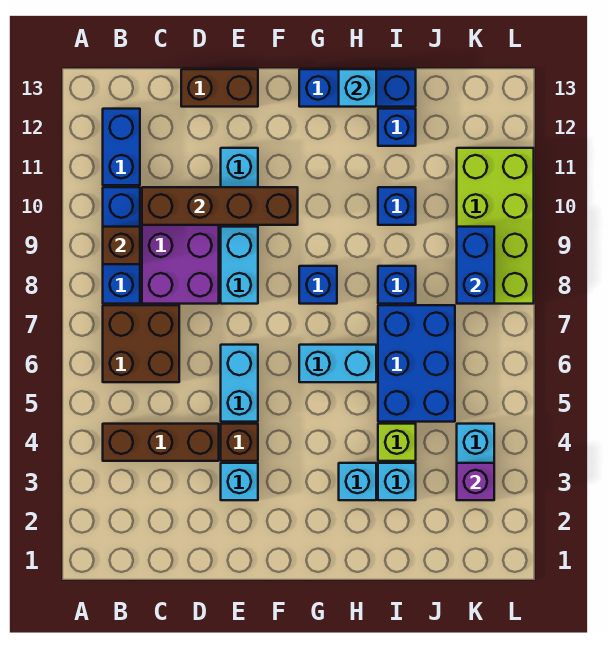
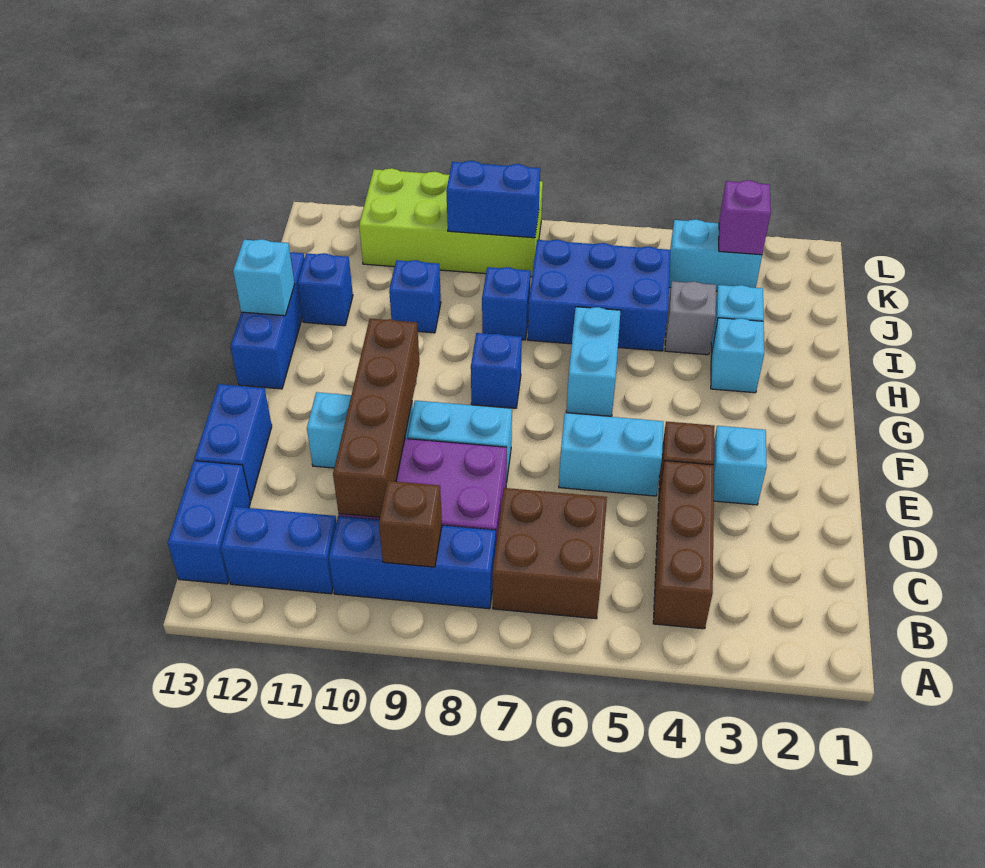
none -> blue brick B13:C13 level 1
brown brick D13:E13 level 1 -> blue brick D13:E13 level 1
lime brick I4 level 1 -> grey brick I4 level 1

